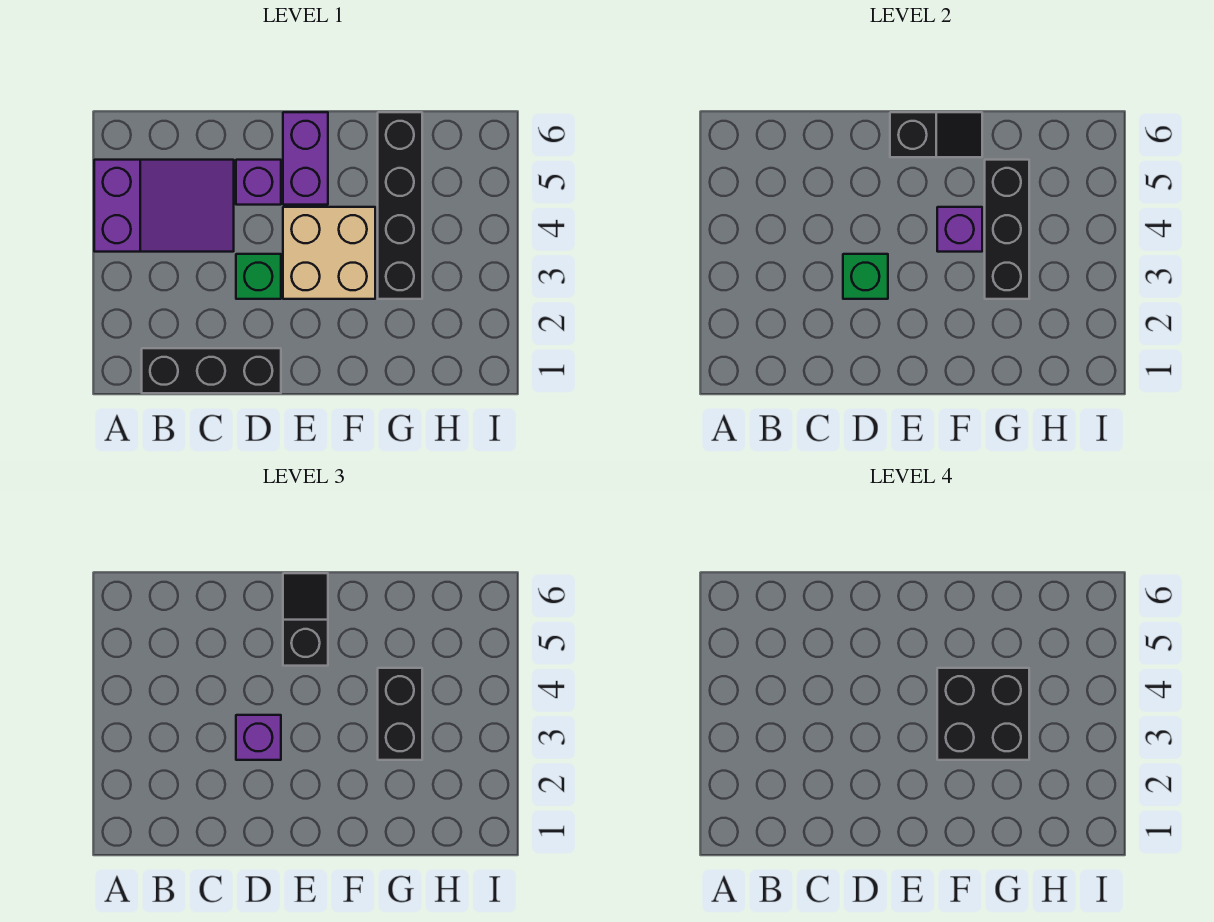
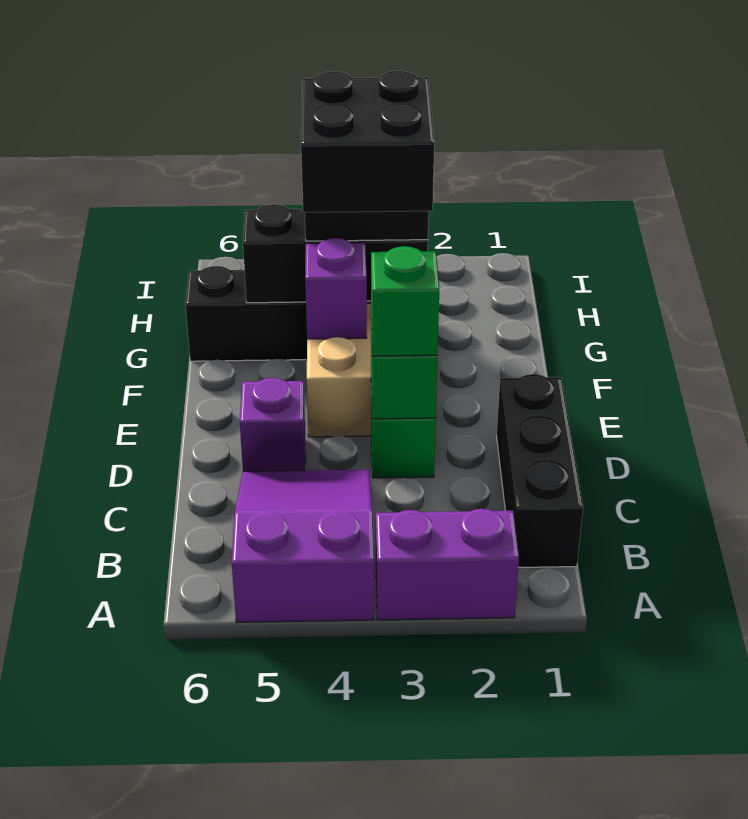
purple brick D3 level 3 -> green brick D3 level 3
purple brick E5:E6 level 1 -> purple brick A2:A3 level 1
black slope E5:E6 level 3 top 5 -> none
black slope E6:F6 level 2 top E -> none

